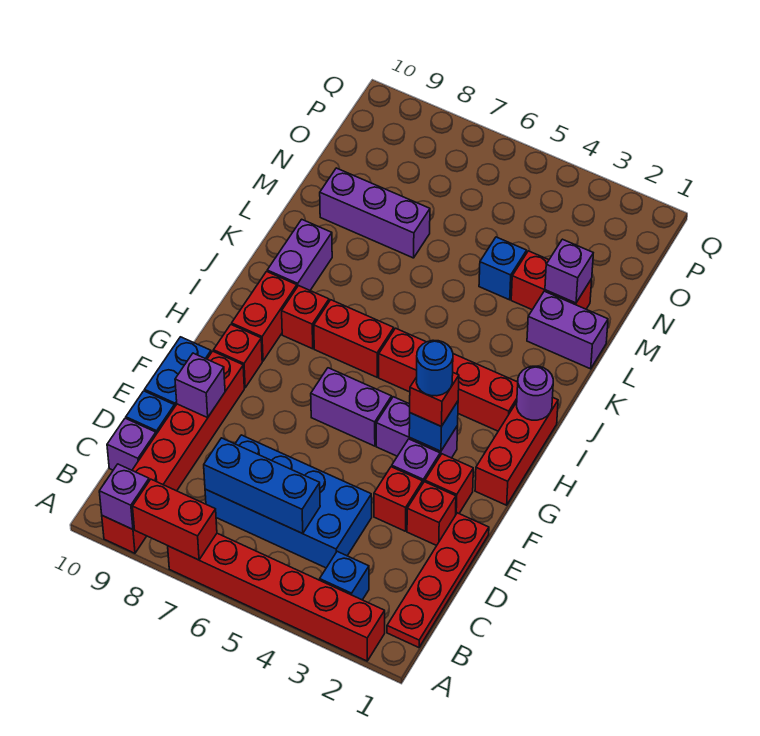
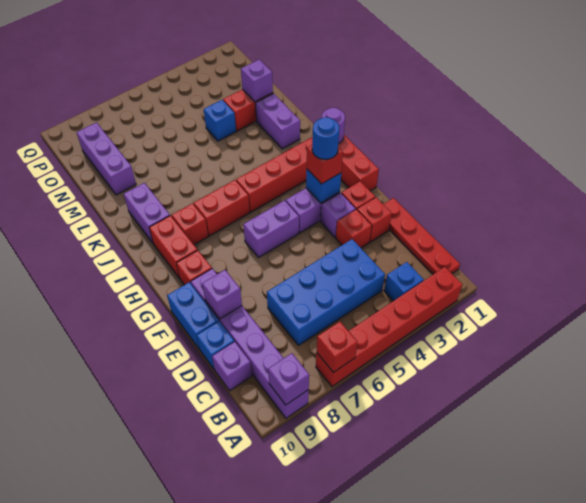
red brick A7:A8 level 2 -> red brick A7 level 2
red brick A9:F9 level 1 -> purple brick A9:F9 level 1
blue brick C5:C7 level 2 -> none
purple brick L1:L2 level 1 -> purple brick K2:L2 level 1
purple brick M7:M9 level 1 -> purple brick M9:O9 level 1

